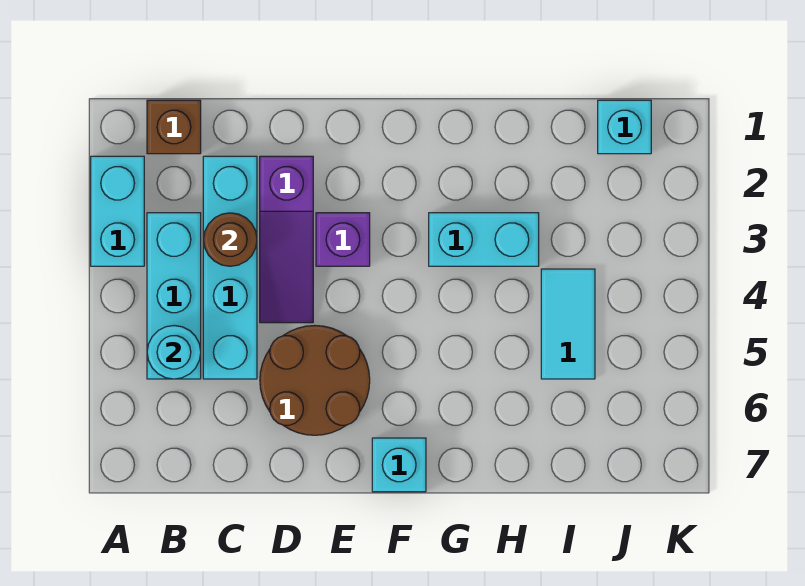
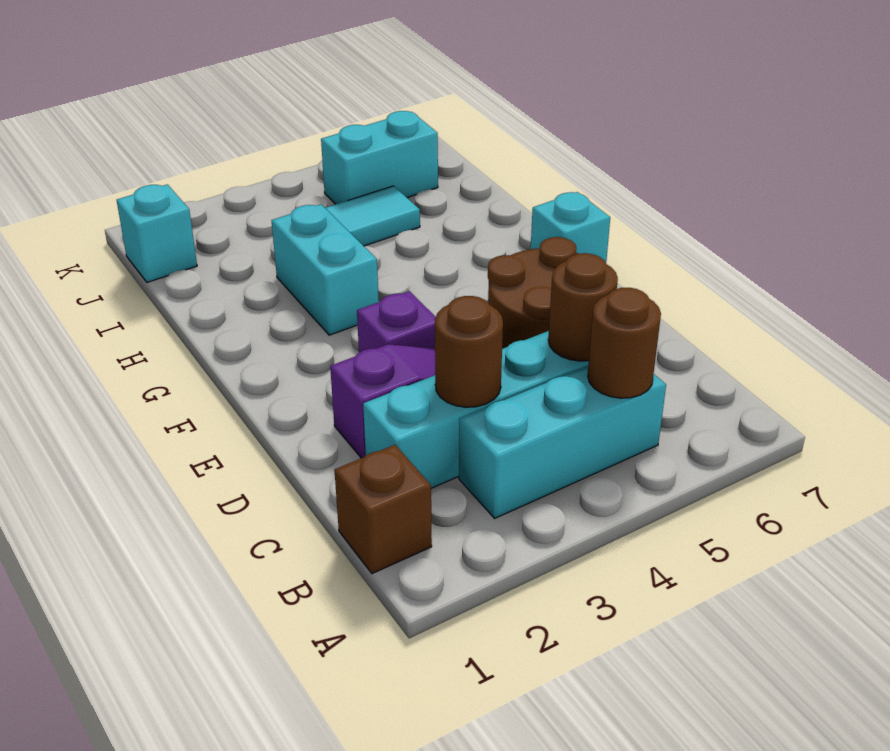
cyan brick A2:A3 level 1 -> cyan brick J5:J6 level 1
cyan round brick B5 level 2 -> brown round brick B5 level 2
none -> brown round brick C5 level 2

